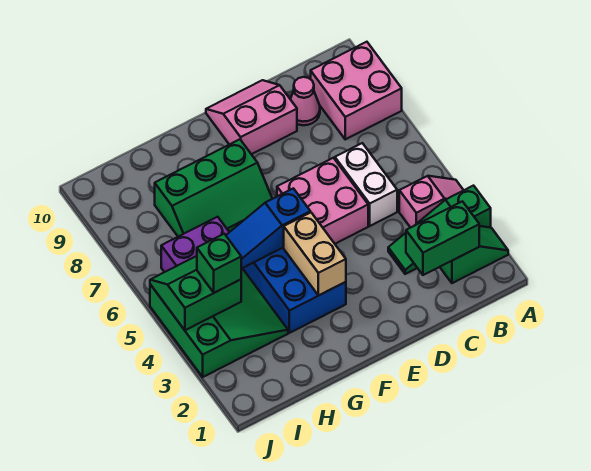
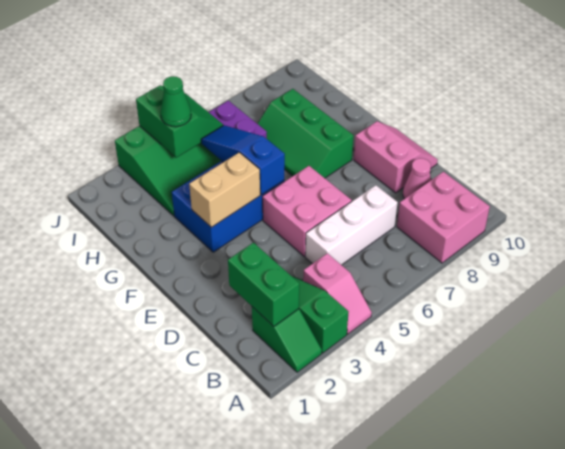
white brick C5:C6 level 1 -> white brick C5:C7 level 1
green brick I4 level 3 -> green cone I4 level 3

